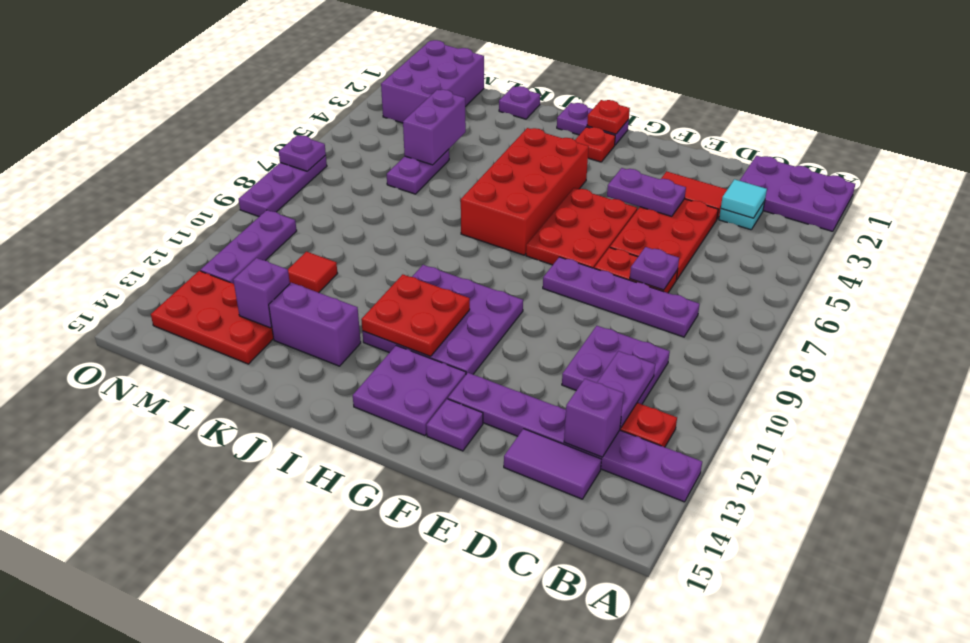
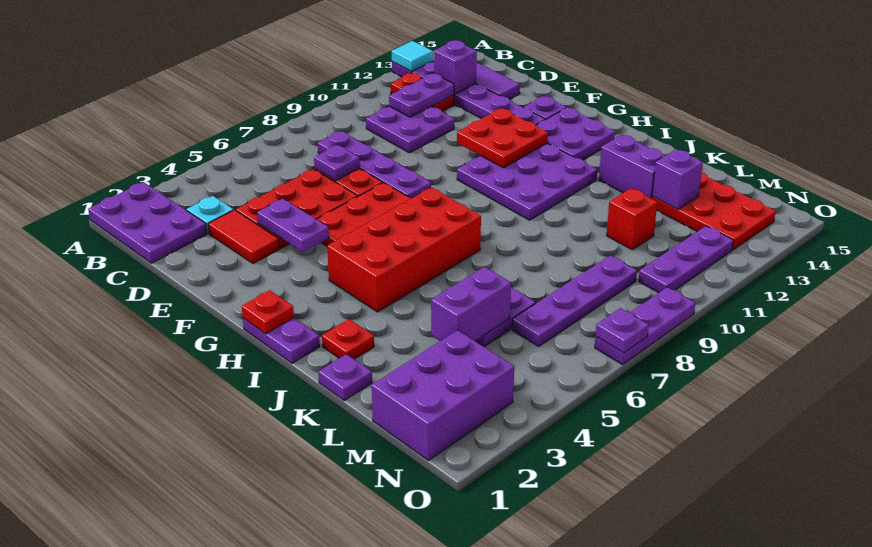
cyan tile C3 level 2 -> cyan tile A13 level 2
red plate H2 level 1 -> red plate J2 level 1
red plate H11:I12 level 2 -> red plate F11:G12 level 2
red tile L11 level 1 -> red brick L11 level 1
none -> purple plate M6:M9 level 1

